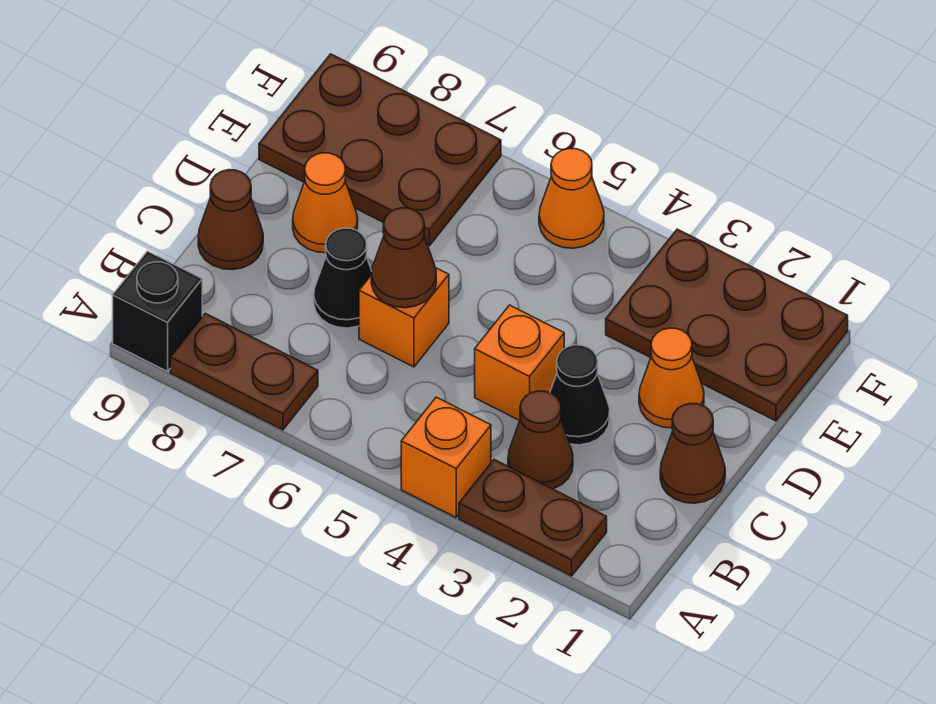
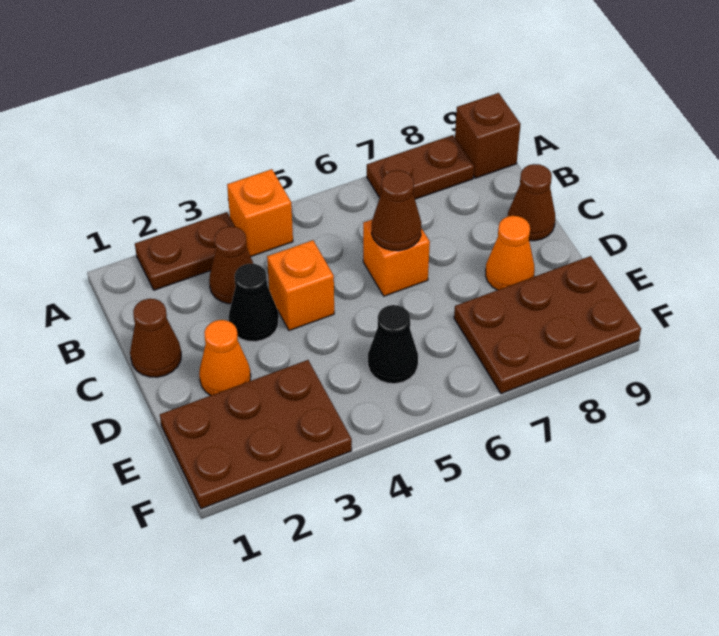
black brick A9 level 1 -> brown brick A9 level 1
black cone C7 level 1 -> black cone E5 level 1
orange cone F5 level 1 -> none

